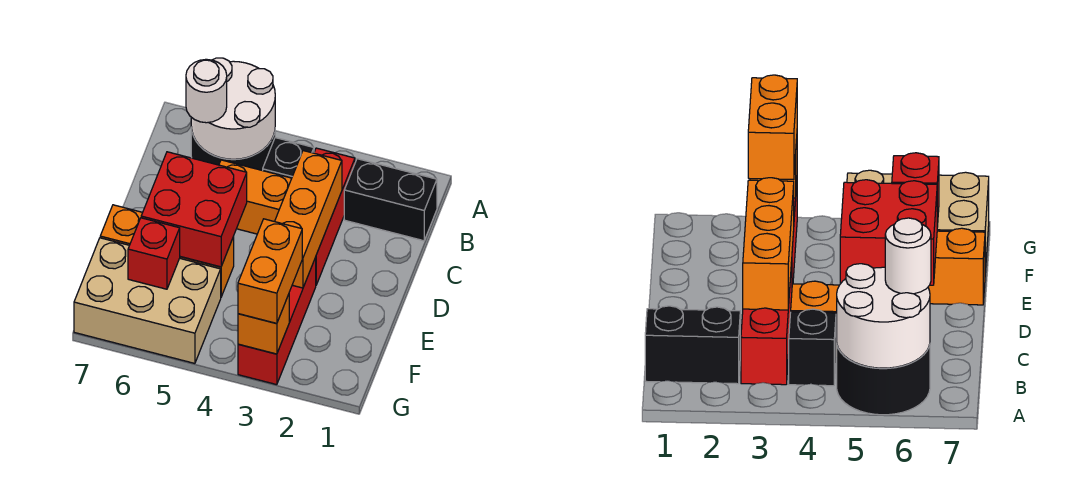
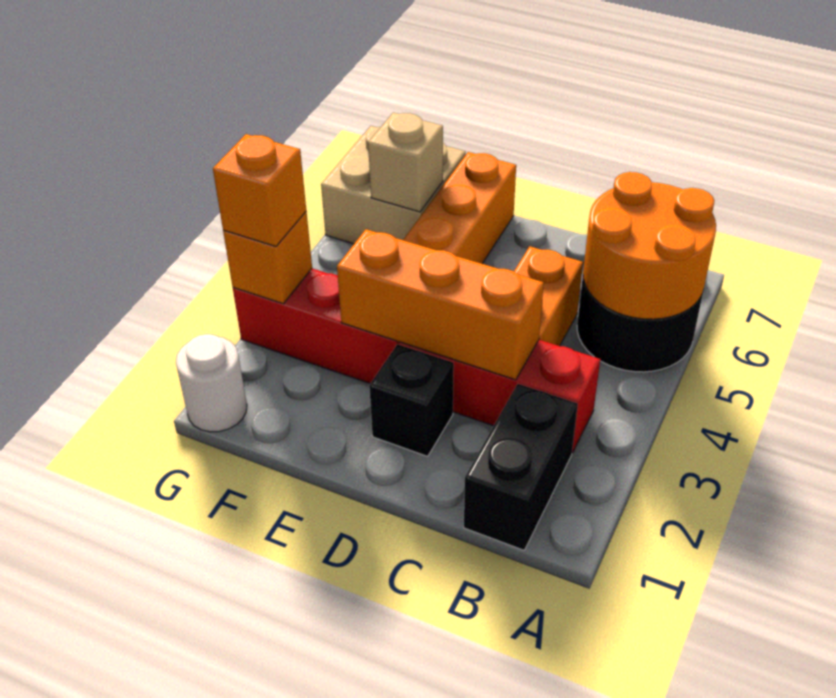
white round brick A5:B6 level 2 -> orange round brick A5:B6 level 2
black brick B4 level 1 -> black brick D2 level 1
white round brick B6 level 3 -> white round brick G1 level 1
red brick D5:E6 level 2 -> none
orange brick F3:G3 level 3 -> orange brick G3 level 3
tan brick F5:G7 level 1 -> tan brick F6:G7 level 1
red brick F6 level 2 -> tan brick F6 level 2

